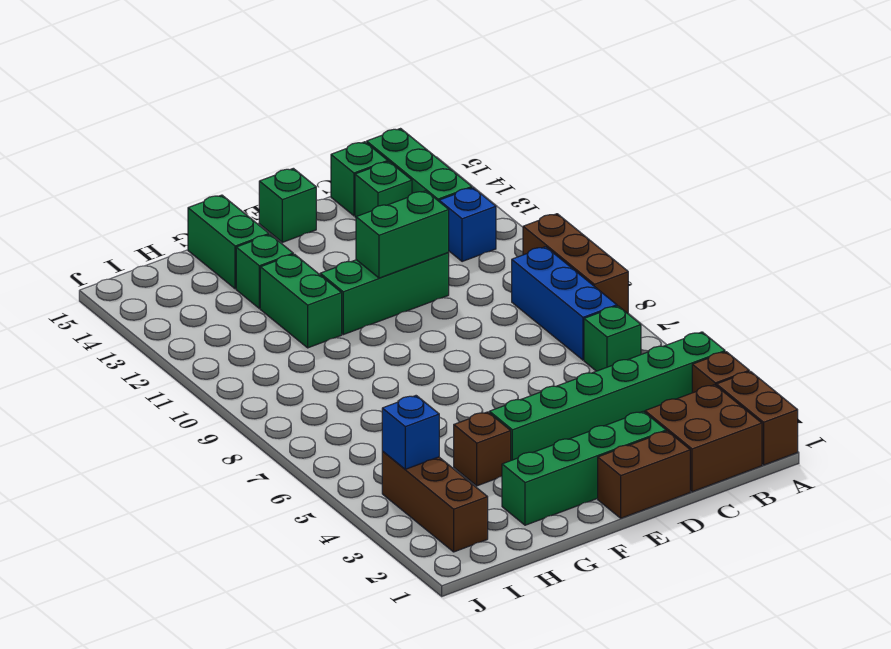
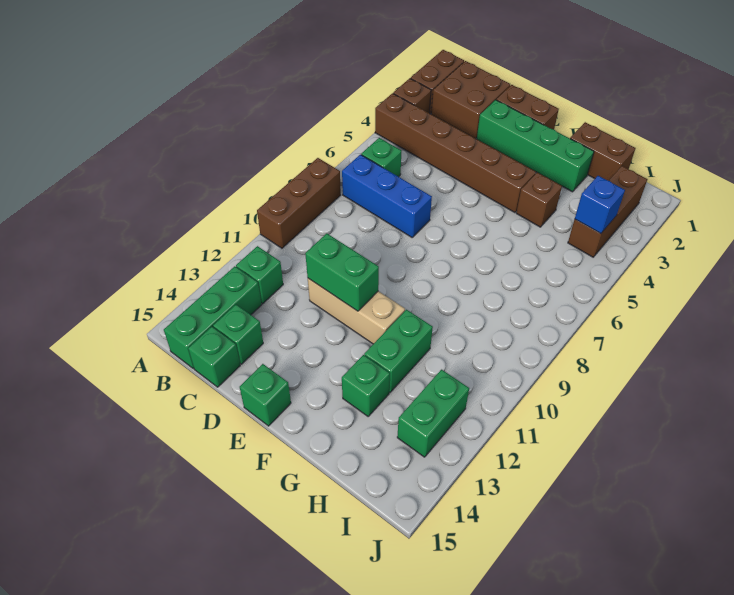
green brick A4:F4 level 1 -> brown brick A4:F4 level 1
blue brick B7:B9 level 1 -> blue brick B7:D7 level 1
blue brick B12 level 1 -> green brick B12 level 1
green brick D11:F11 level 1 -> tan brick D11:F11 level 1
none -> brown brick G1:H1 level 1
green brick G14:G15 level 1 -> green brick I12:I13 level 1

